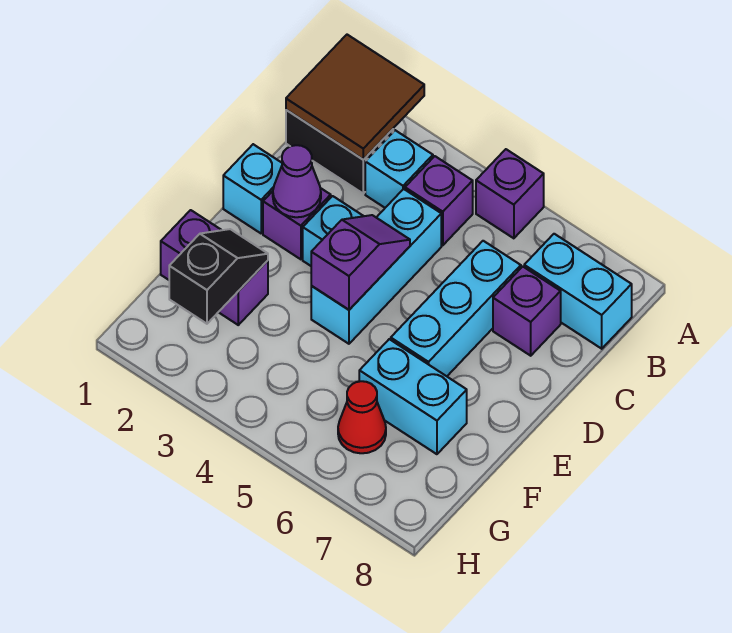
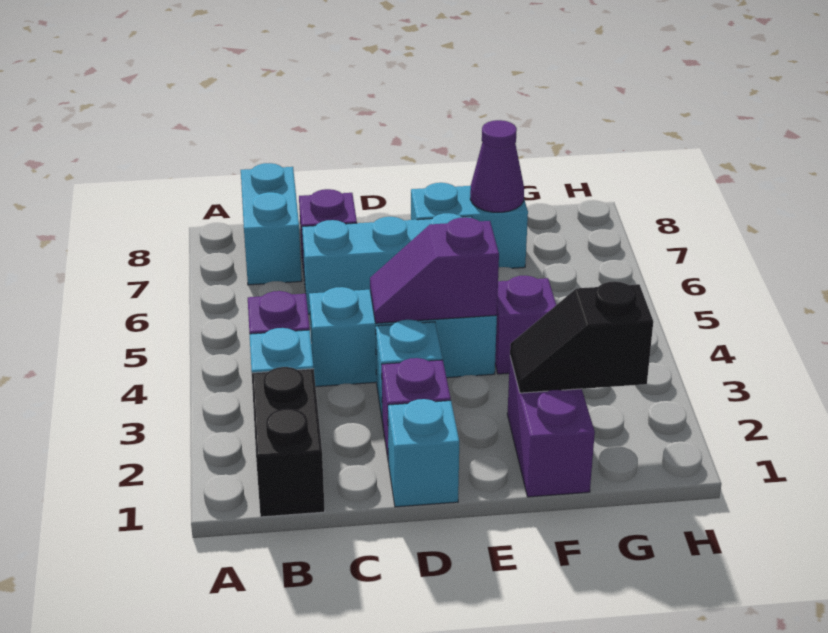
brown tile A1:B2 level 2 -> none
purple brick A5 level 1 -> purple brick F4 level 1
purple cone D2 level 2 -> purple cone F7 level 2
cyan brick F6:F7 level 1 -> cyan brick E7:F7 level 1
red cone G6 level 1 -> none

